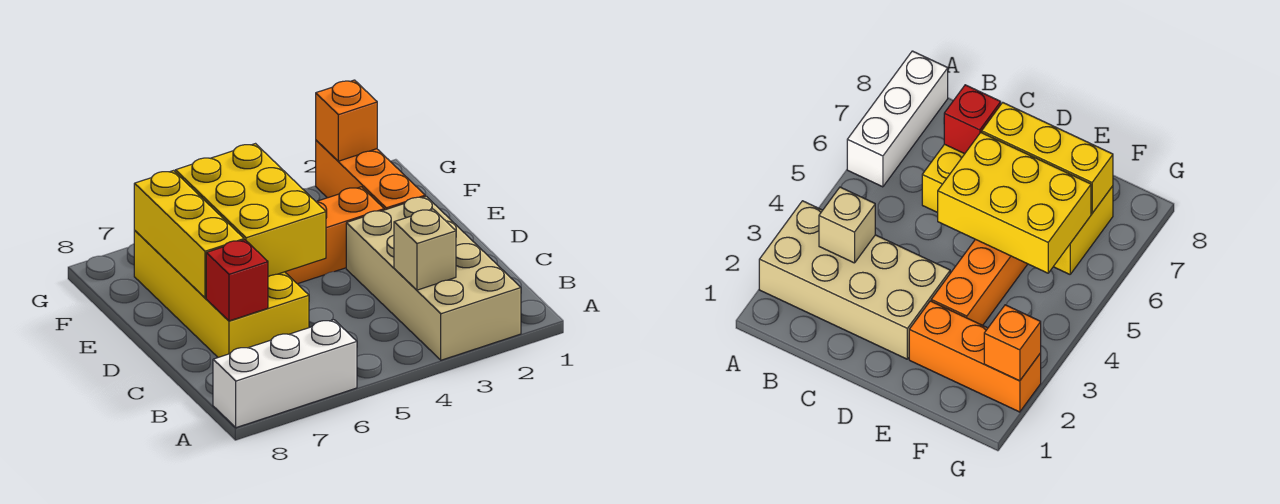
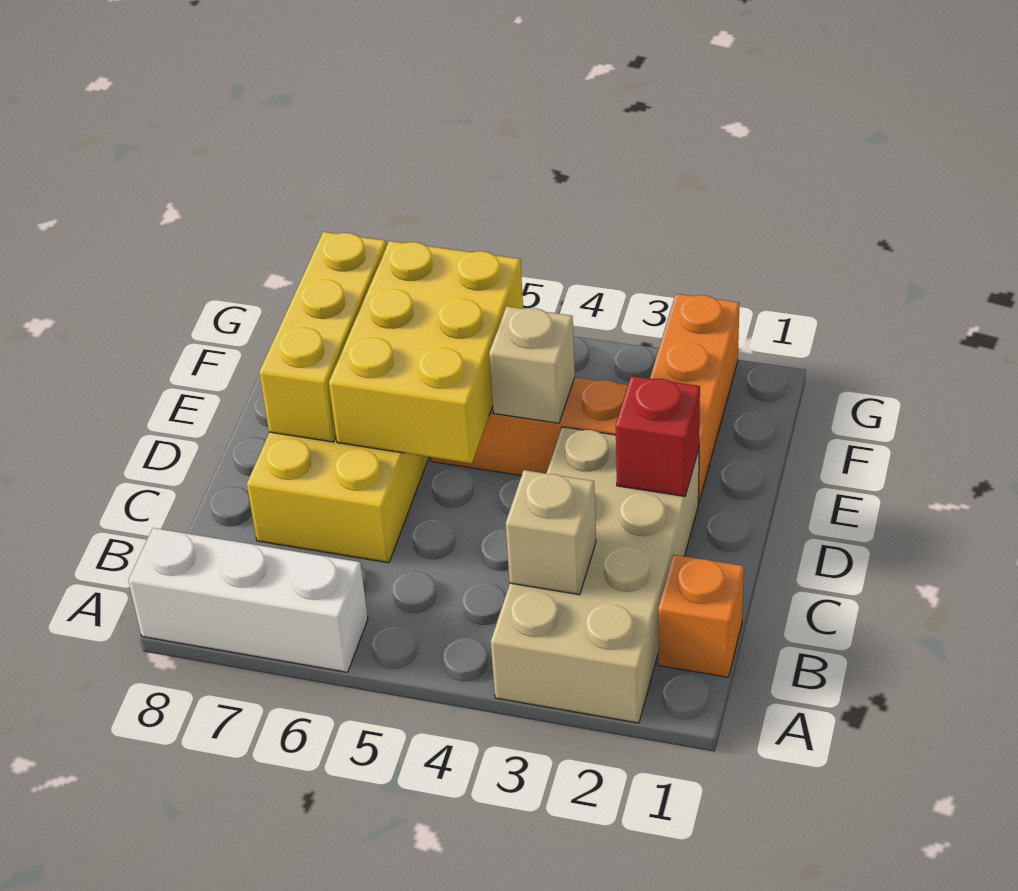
red brick C7 level 2 -> red brick D2 level 2
none -> tan brick E4 level 2
orange brick G2 level 2 -> orange brick B1 level 1

